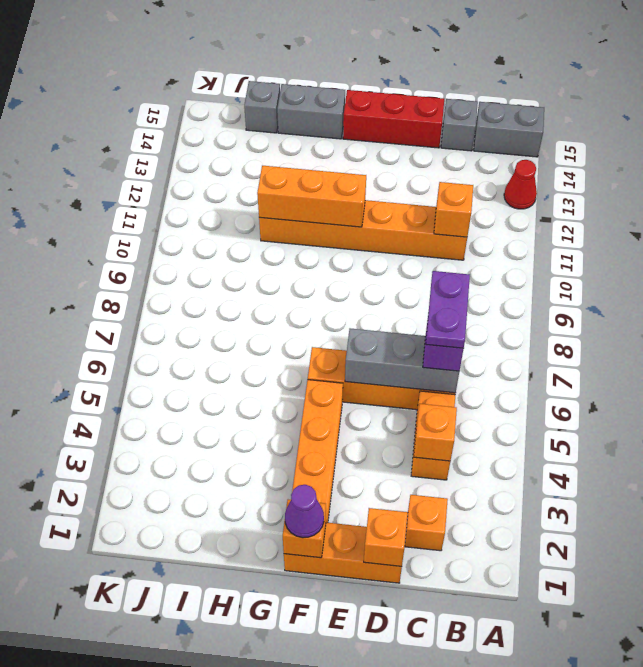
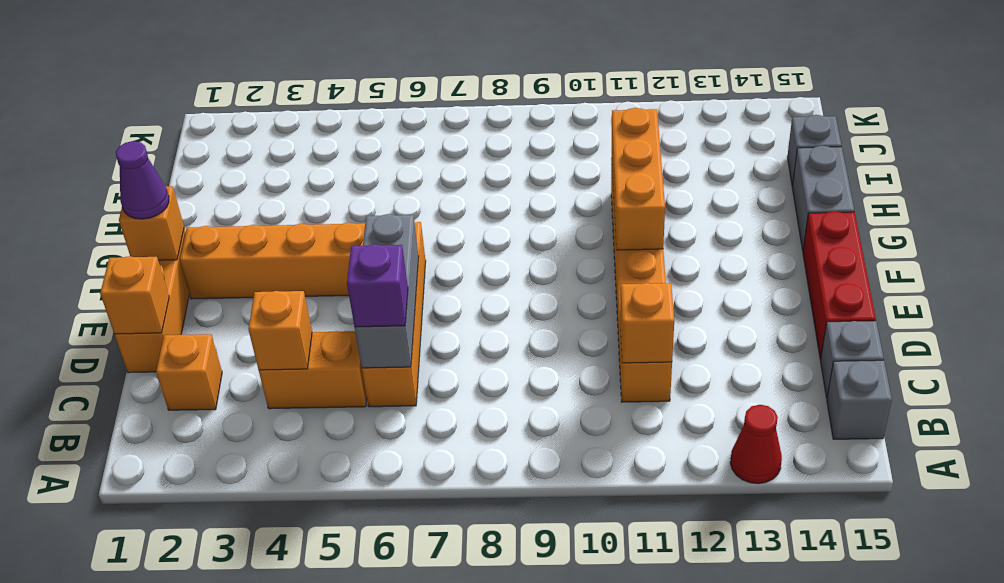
grey brick A15:B15 level 1 -> grey brick B15 level 1
purple plate C6:C7 level 4 -> none

